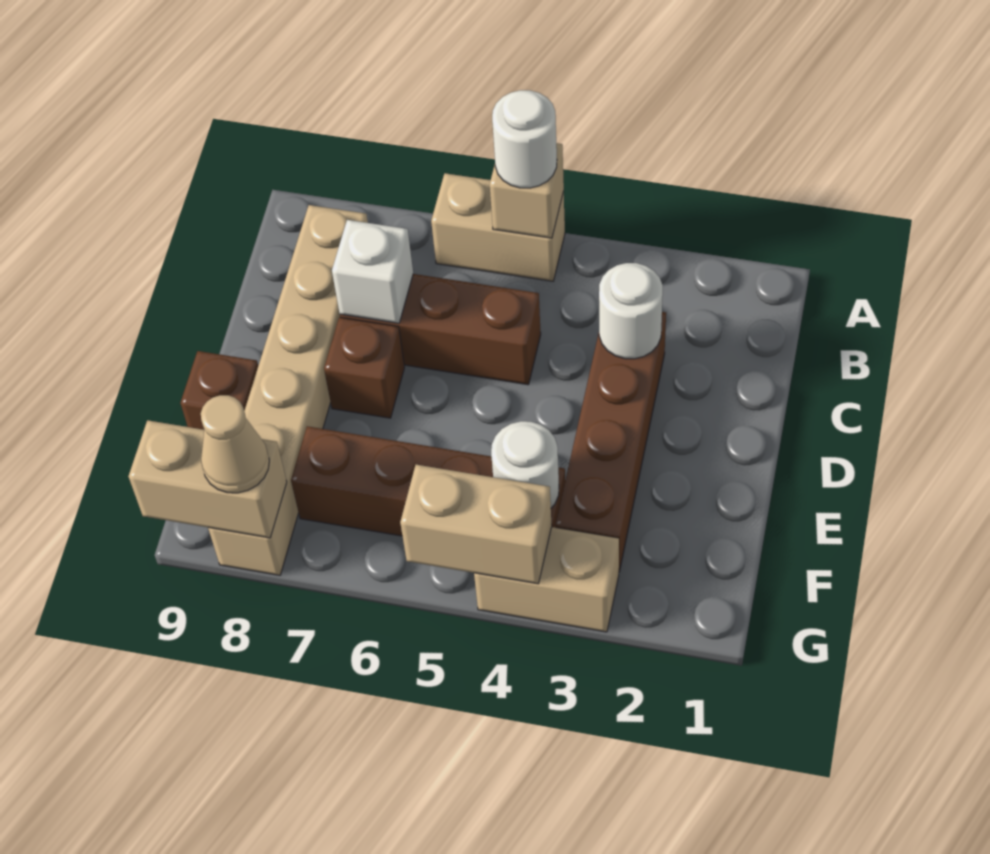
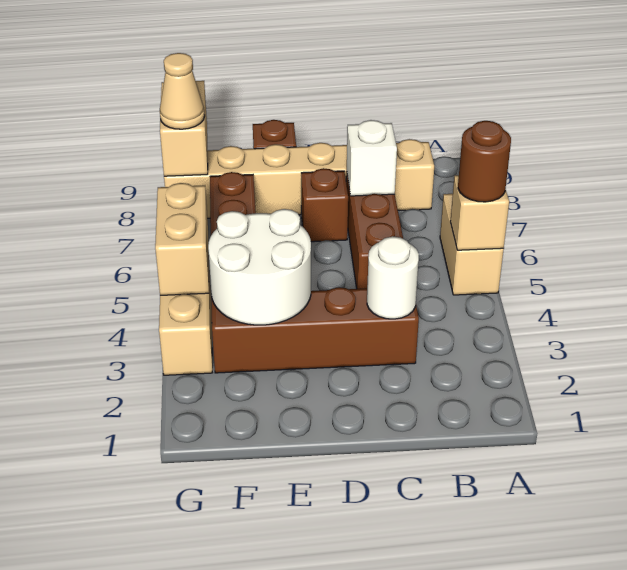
white round brick A5 level 3 -> brown round brick A5 level 3
white round brick F4 level 2 -> white round brick E3:F4 level 2

